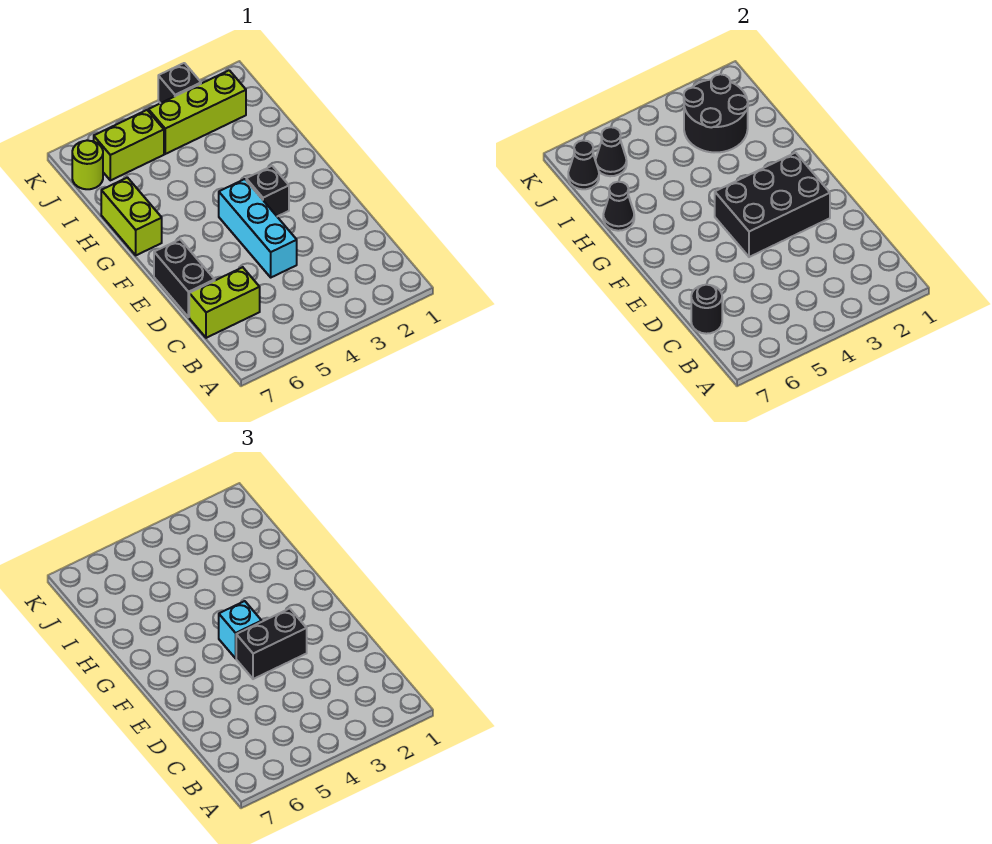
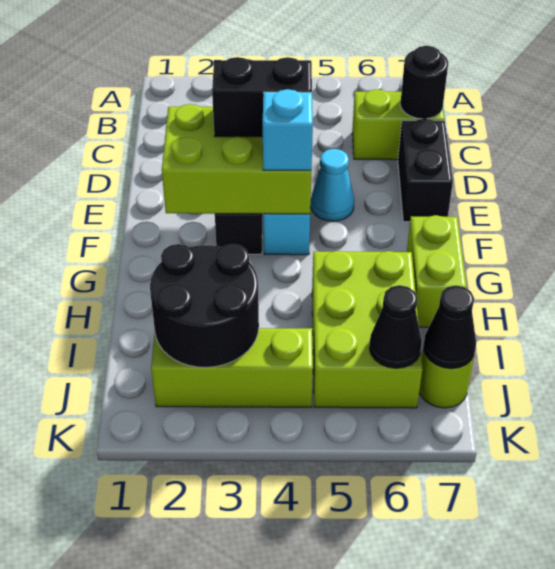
black brick E2:F4 level 2 -> lime brick E2:F4 level 2
none -> cyan cone E5 level 1
black cone H7 level 2 -> none
lime brick J5:J6 level 1 -> lime brick H5:J6 level 1
black brick K3 level 1 -> none

